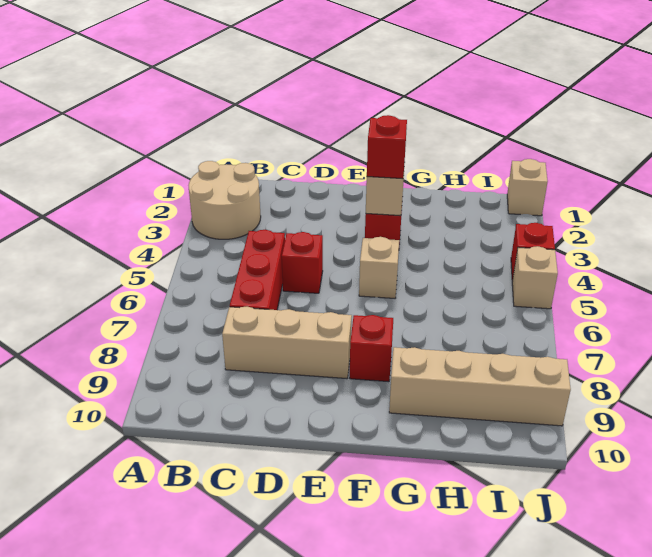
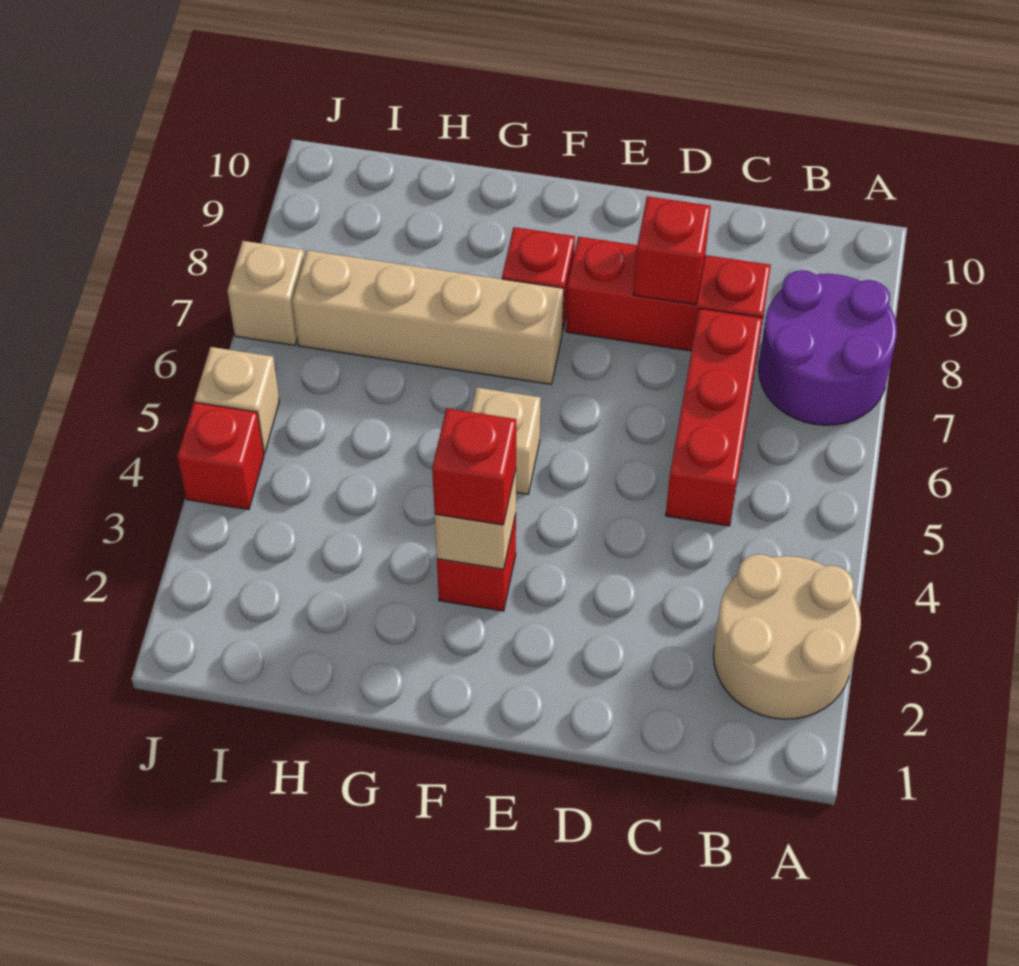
none -> purple round brick A7:B8 level 1
tan brick C8:E8 level 1 -> red brick C8:E8 level 1
red brick D5 level 1 -> red brick D8 level 2
tan brick G9:J9 level 1 -> tan brick F7:I7 level 1
tan brick J1 level 1 -> tan brick J7 level 1

